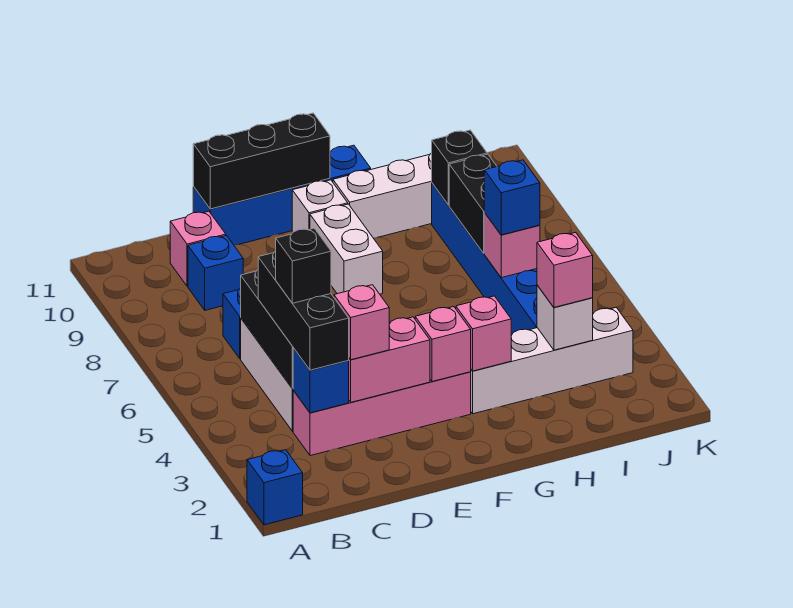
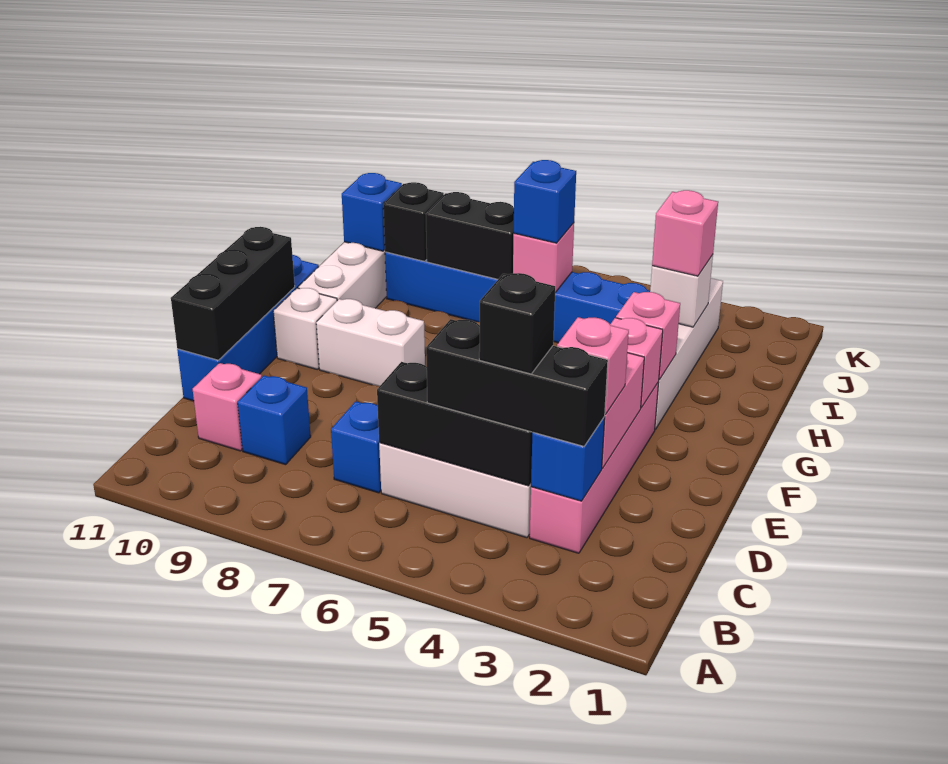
blue brick A1 level 1 -> blue brick I10 level 2

